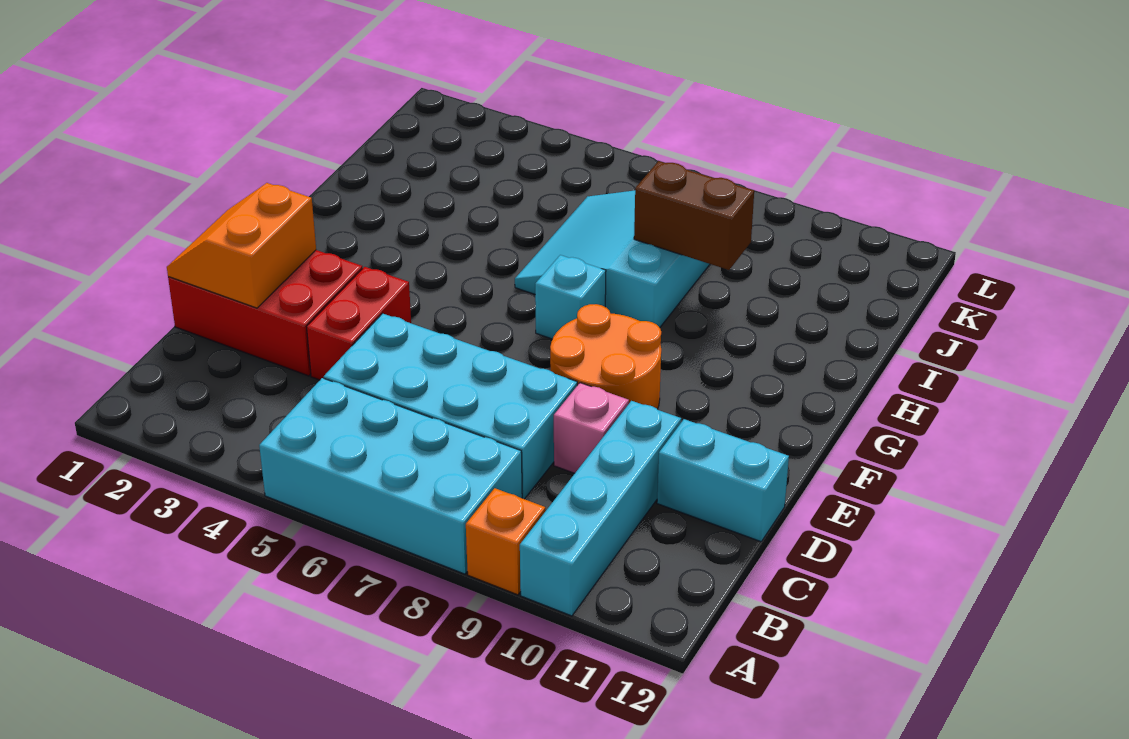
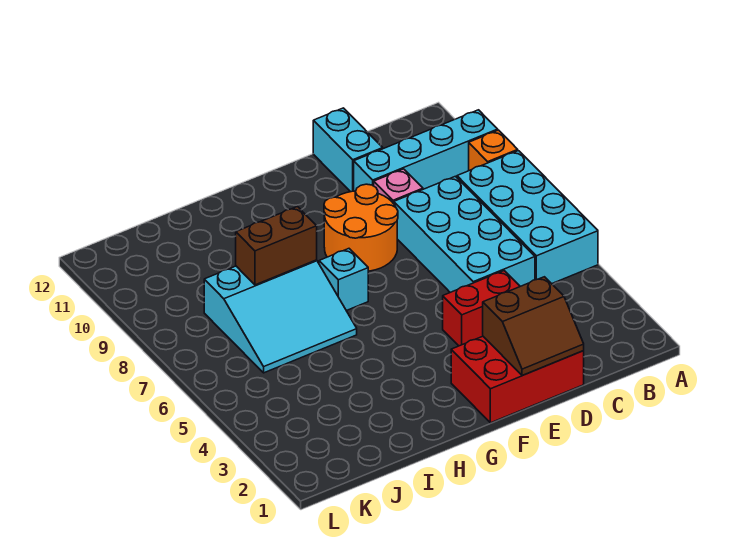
red brick D1:E3 level 1 -> red brick D1:F2 level 1
orange slope D1:E2 level 2 top 2 -> brown slope D1:E2 level 2 top 2
brown brick I8:I9 level 2 -> brown brick H8:I8 level 2

